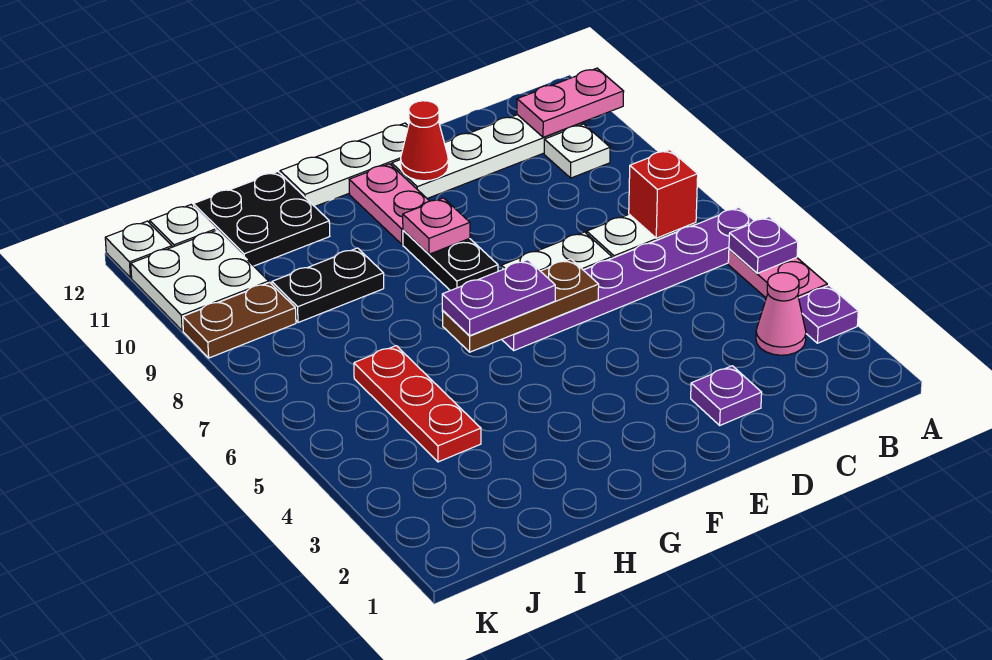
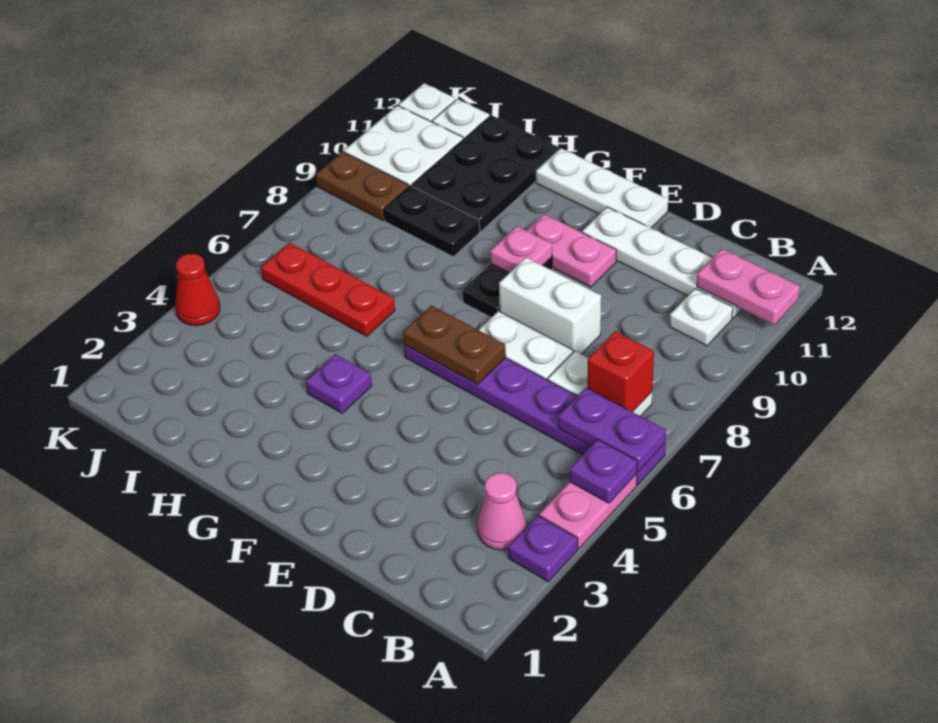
purple plate D2 level 1 -> purple plate G4 level 1
none -> white brick D8:E8 level 1
brown plate E6:G6 level 2 -> brown plate E6:F6 level 2
red cone E11 level 2 -> red cone K4 level 1
purple plate F6:G6 level 3 -> purple plate A6:B6 level 2
pink plate F10:F11 level 1 -> pink plate E10:F10 level 1
black plate H11:I12 level 1 -> black plate H10:I12 level 1
red plate I4:I6 level 1 -> red plate H6:J6 level 1

